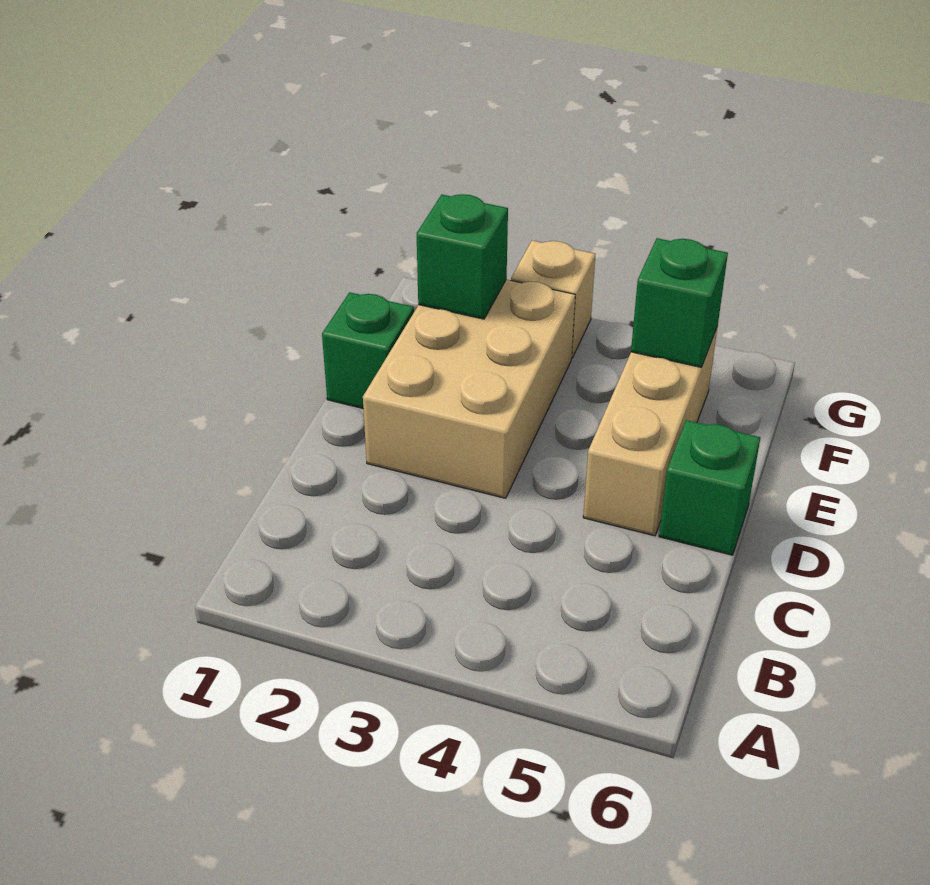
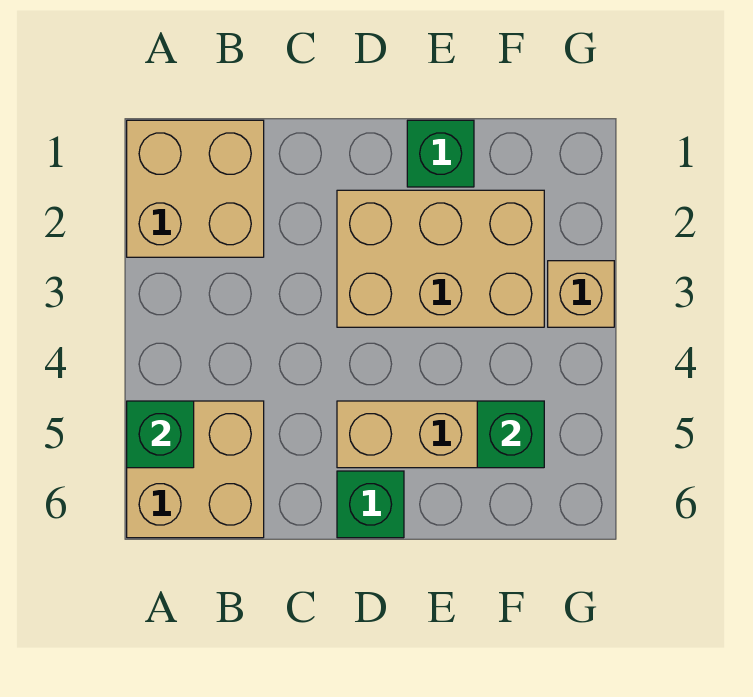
none -> tan brick A1:B2 level 1
none -> tan brick A5:B6 level 1
green brick F2 level 2 -> green brick A5 level 2

